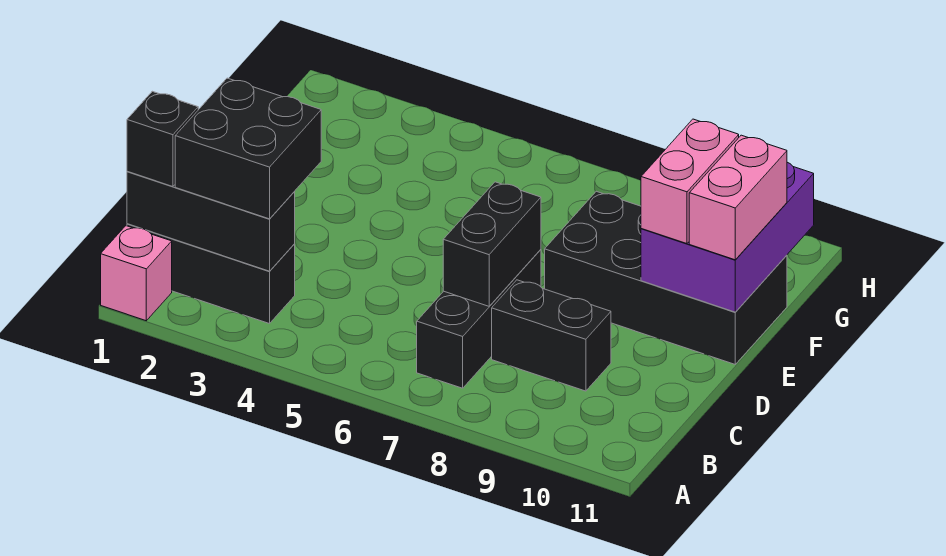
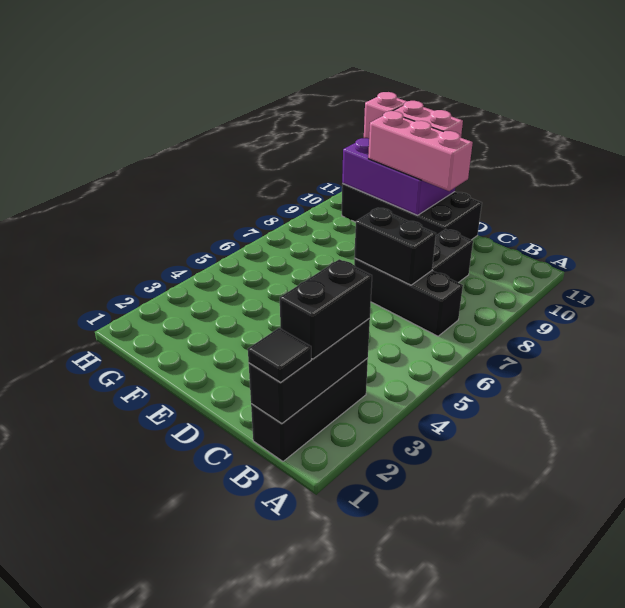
pink brick A1 level 1 -> pink brick G11 level 3
black brick B1 level 3 -> black tile B1 level 3
black brick B2:C3 level 3 -> black brick B2:B3 level 3
black brick E8:F11 level 1 -> black brick D10:G11 level 1
pink brick E10:F10 level 3 -> pink brick D10:F10 level 3

